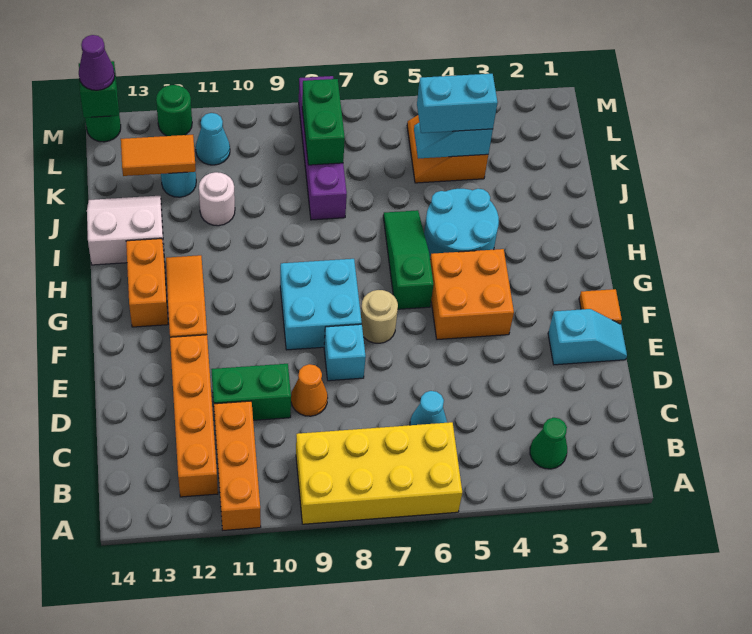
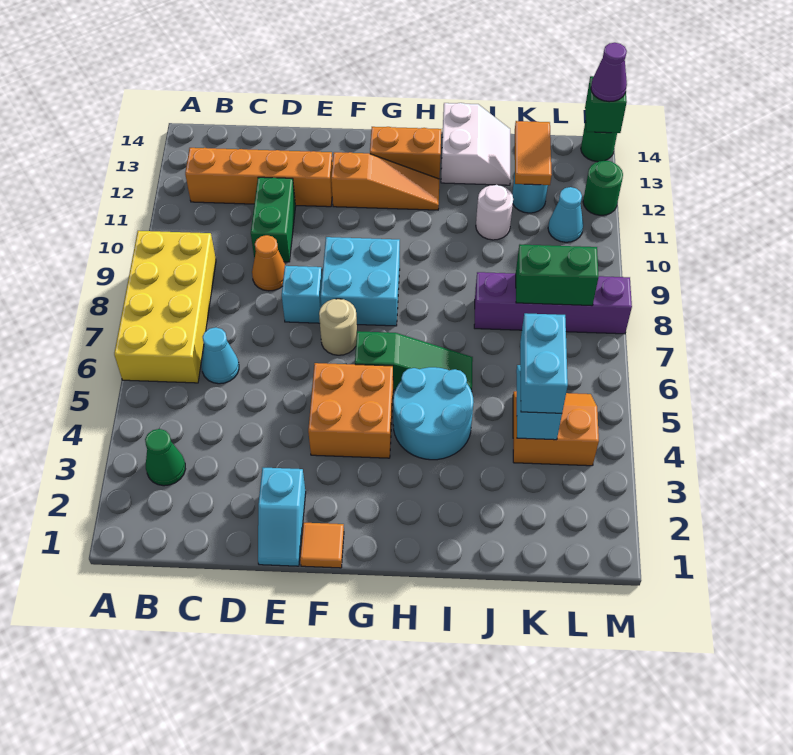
orange brick A11:C11 level 1 -> none

